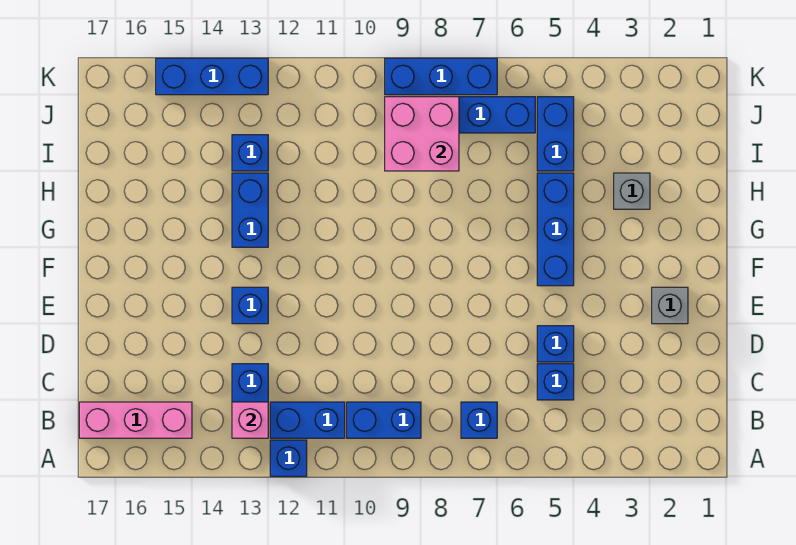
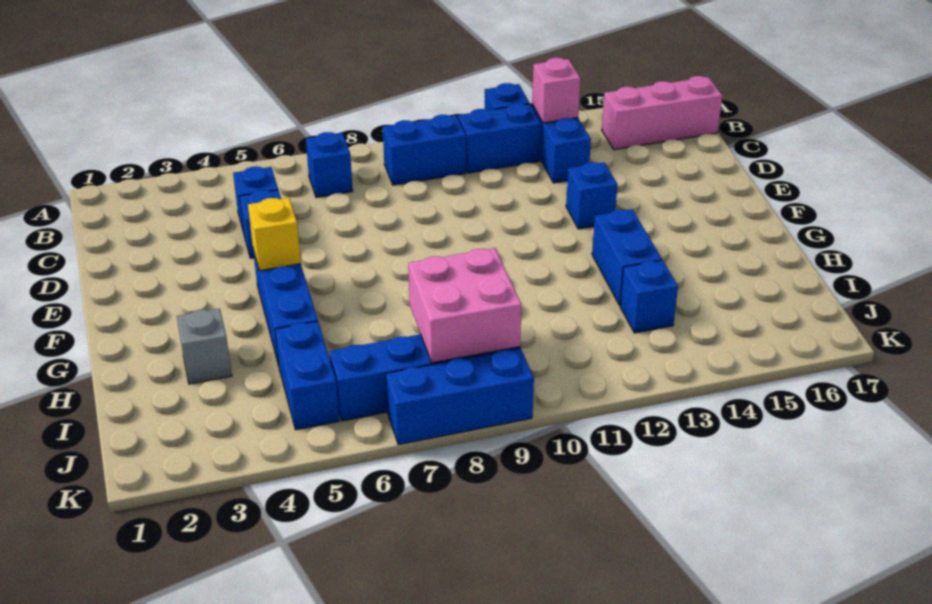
grey brick E2 level 1 -> none
none -> yellow brick F5 level 2
blue brick K13:K15 level 1 -> none

